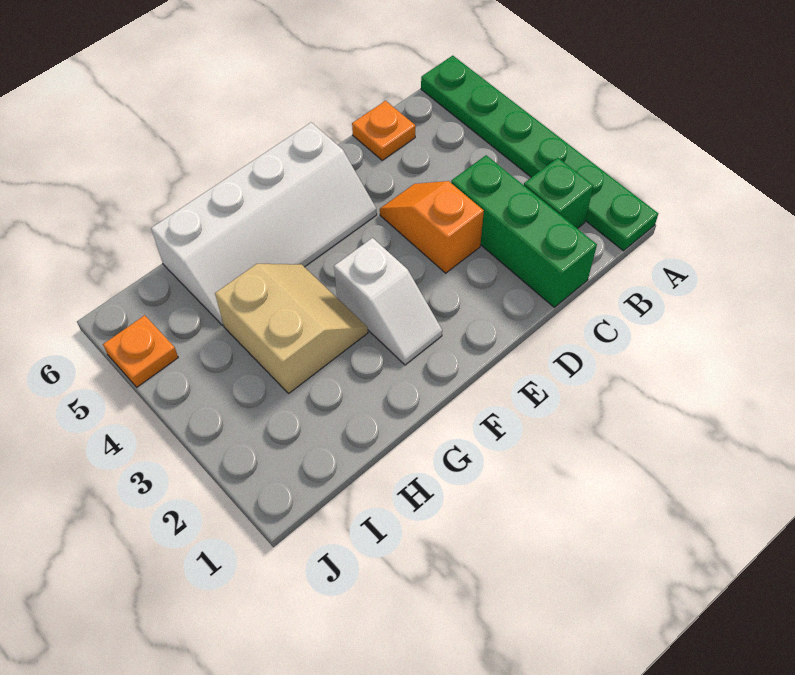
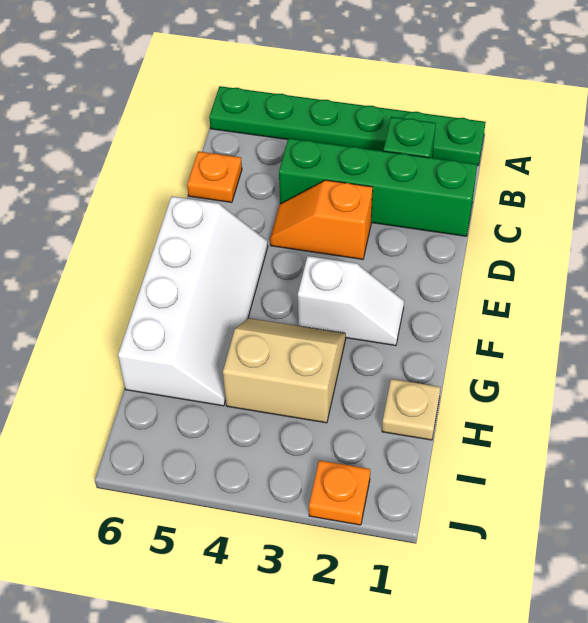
green brick C1:C3 level 1 -> green brick C1:C4 level 1
none -> tan plate H1 level 1
orange plate J5 level 1 -> orange plate J2 level 1

